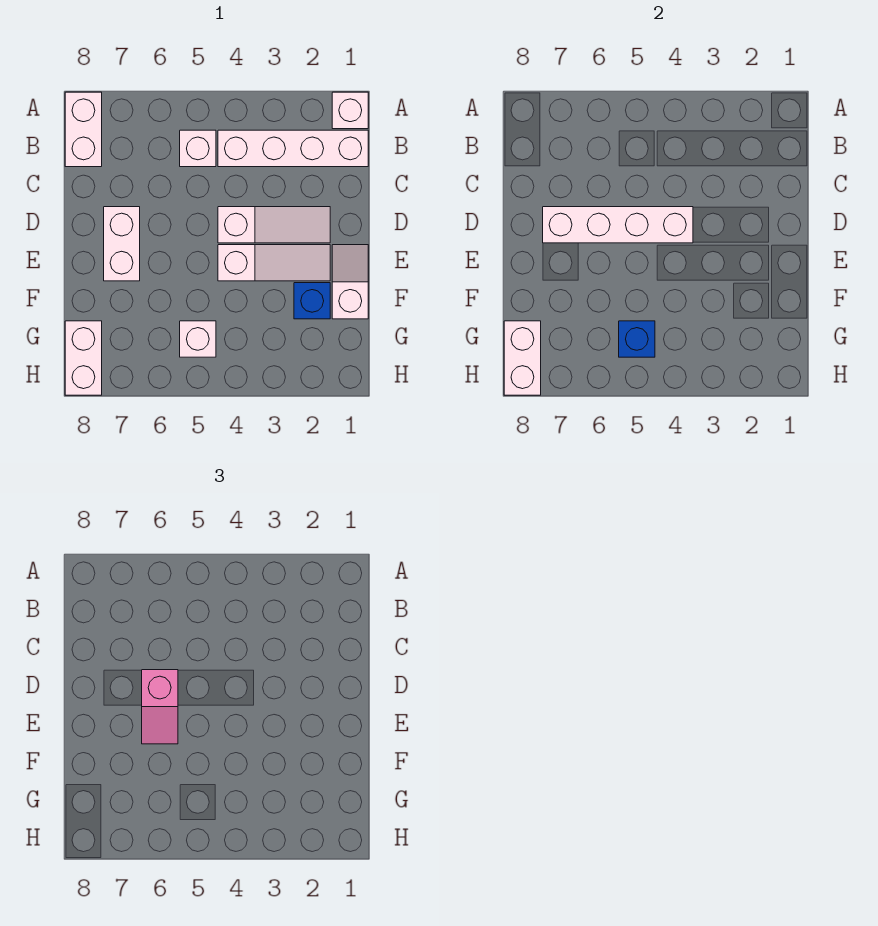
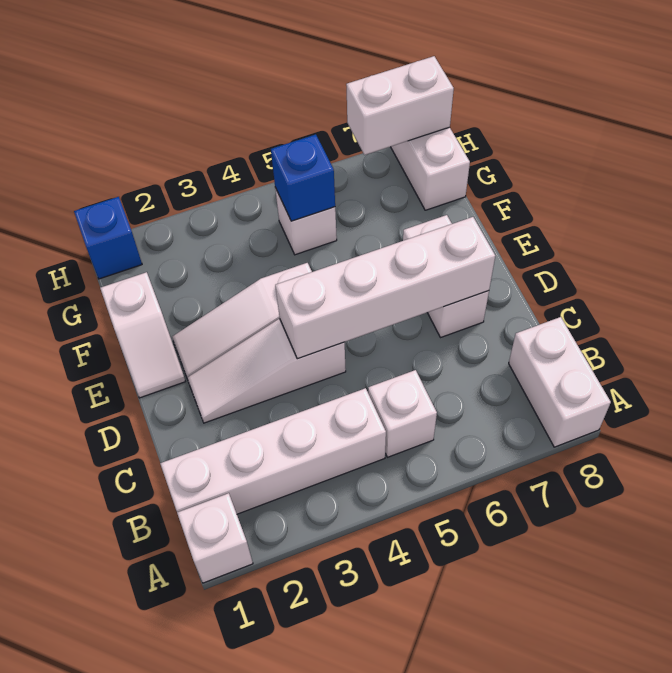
pink slope D6:E6 level 3 top D -> none
blue brick F2 level 1 -> blue brick H1 level 1
white brick G8:H8 level 2 -> white brick H7:H8 level 2

